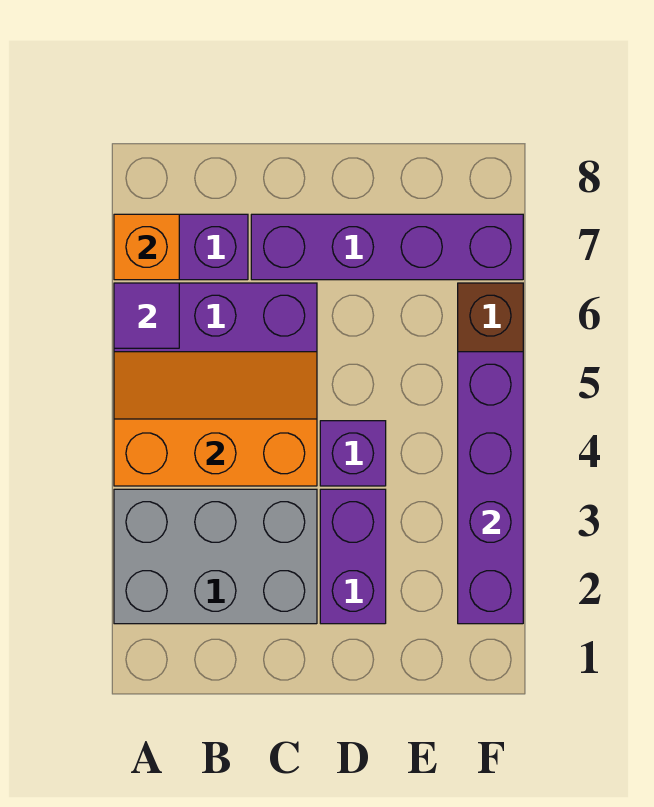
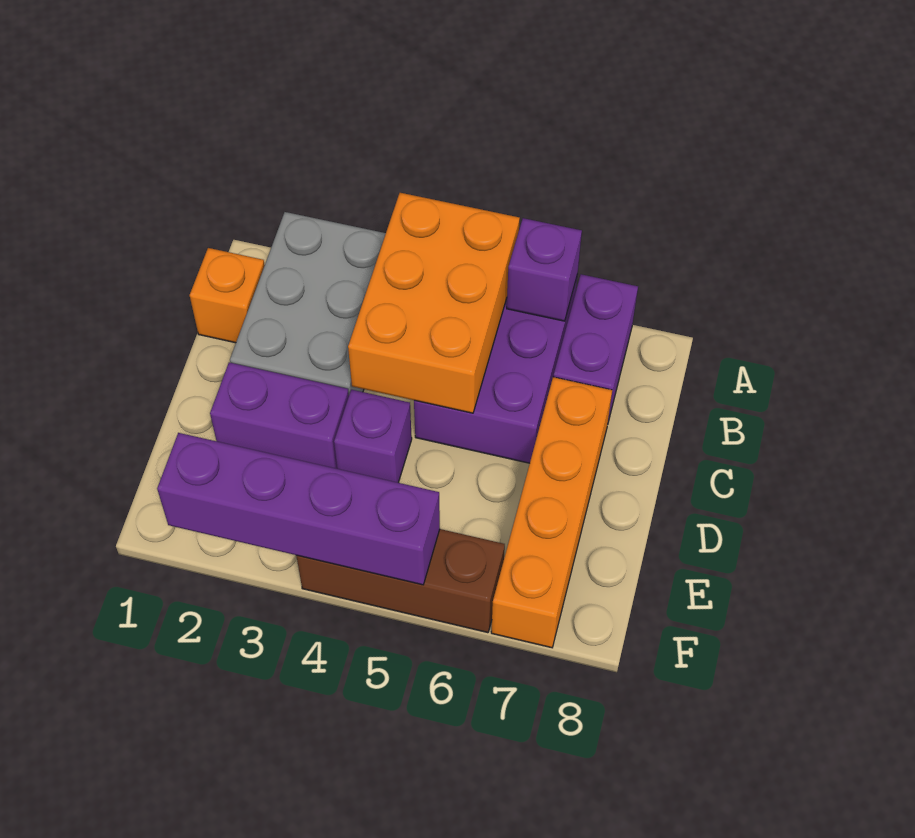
orange slope A4:C5 level 2 top 4 -> orange brick A4:C5 level 2
purple tile A6 level 2 -> purple brick A6 level 2
orange brick A7 level 2 -> orange brick B1 level 1
purple brick C7:F7 level 1 -> orange brick C7:F7 level 1

